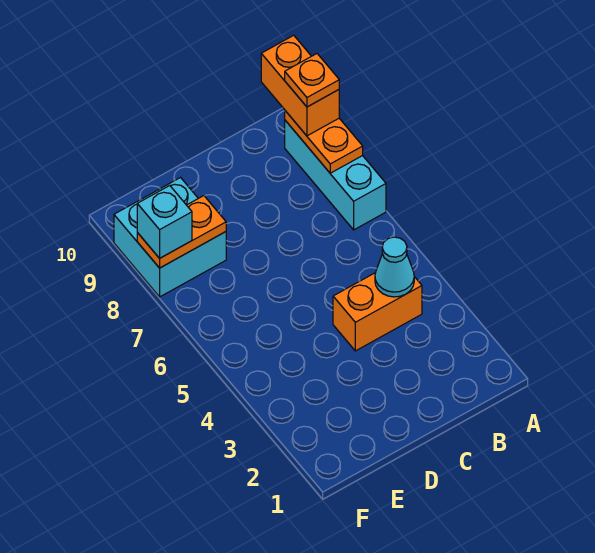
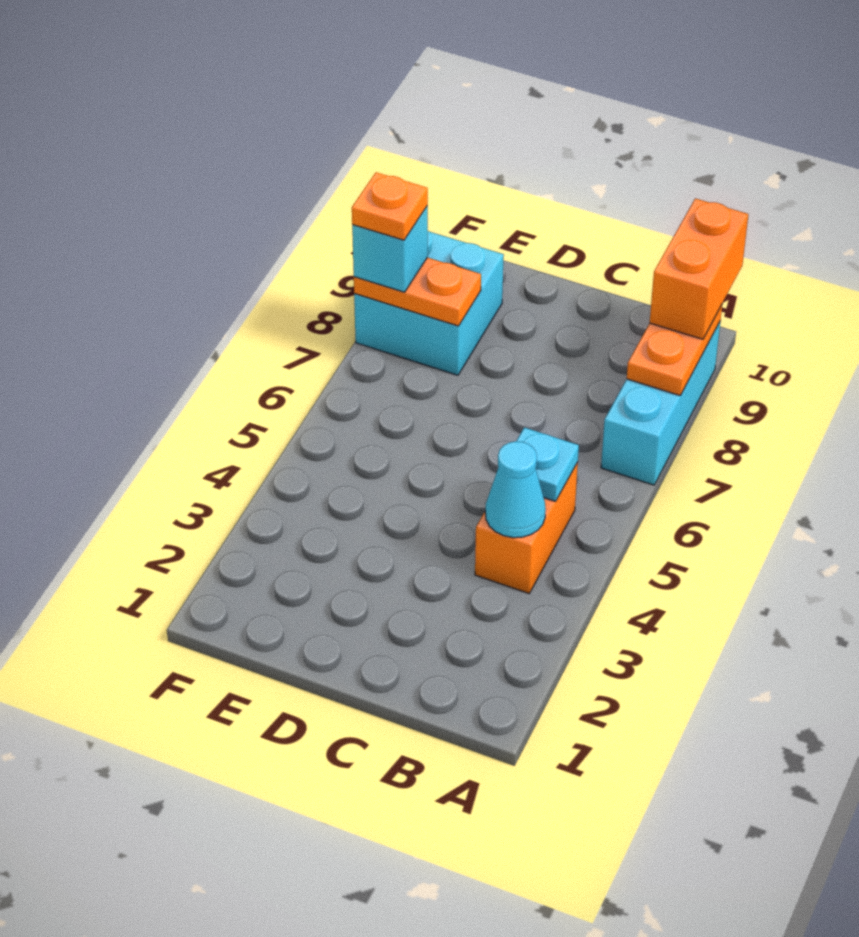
orange plate A9 level 4 -> orange plate F8 level 4
orange brick B4:C4 level 1 -> orange brick B4:B5 level 1
none -> cyan plate B5 level 2

